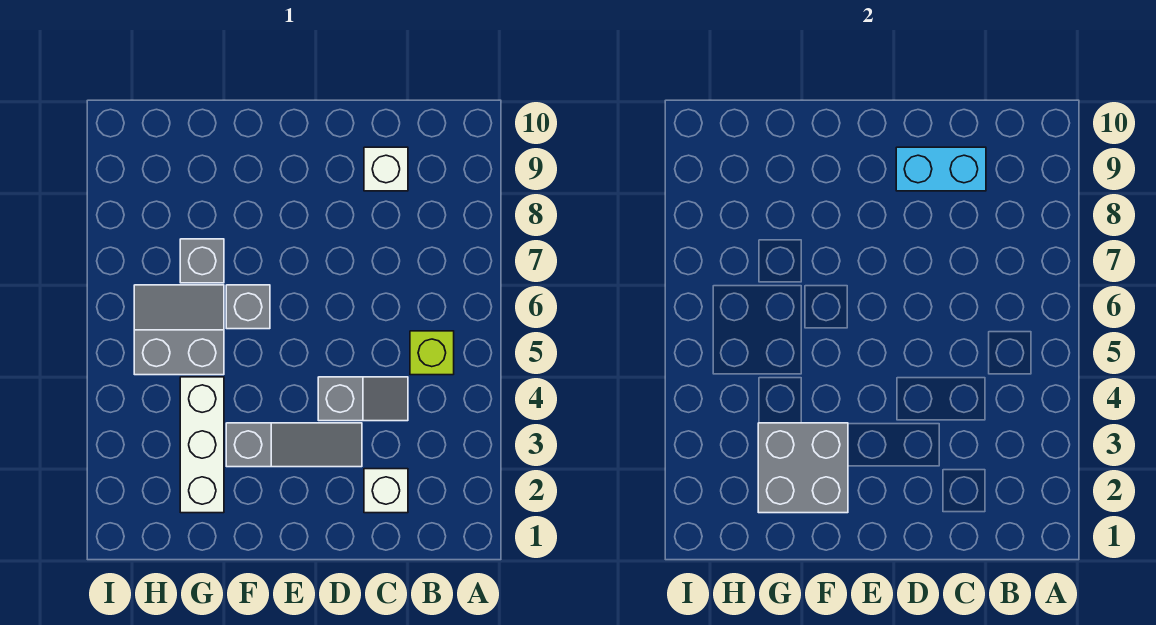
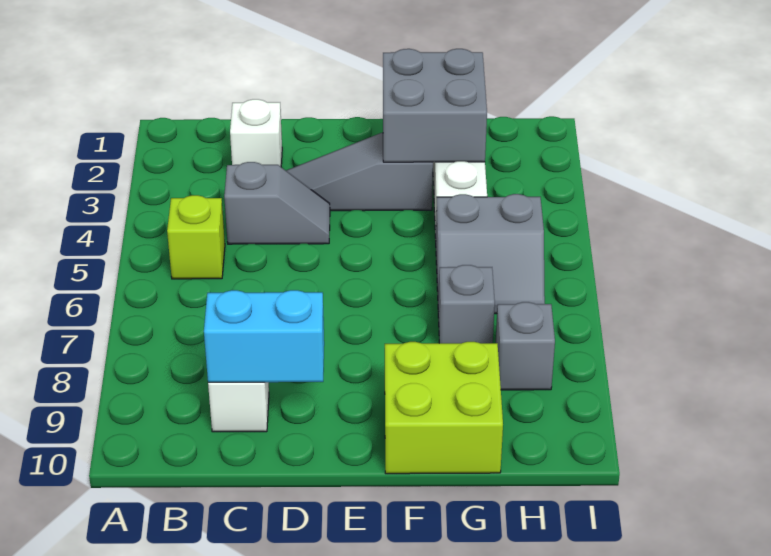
grey slope C4:D4 level 1 top D -> grey slope C4:D4 level 1 top C
grey brick F6 level 1 -> grey brick H8 level 1
none -> lime brick F9:G10 level 1

